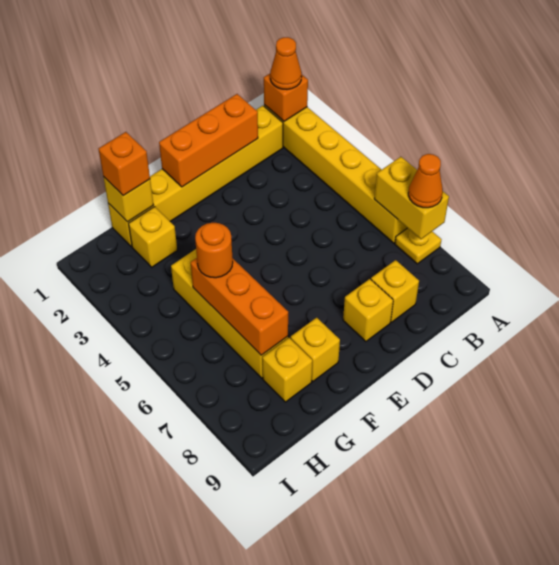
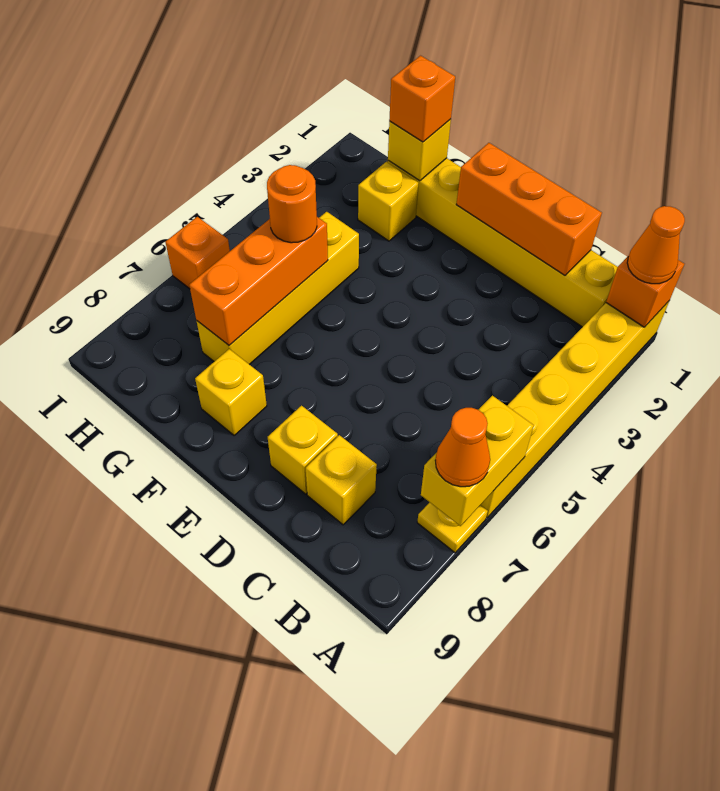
yellow brick G8 level 1 -> none
none -> orange brick I6 level 1

